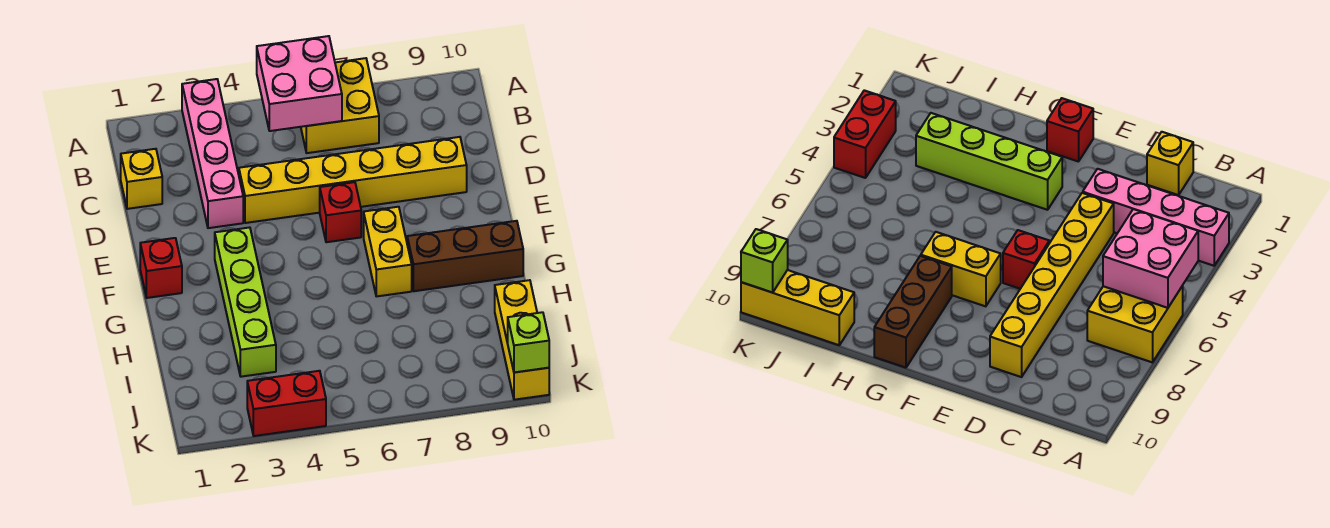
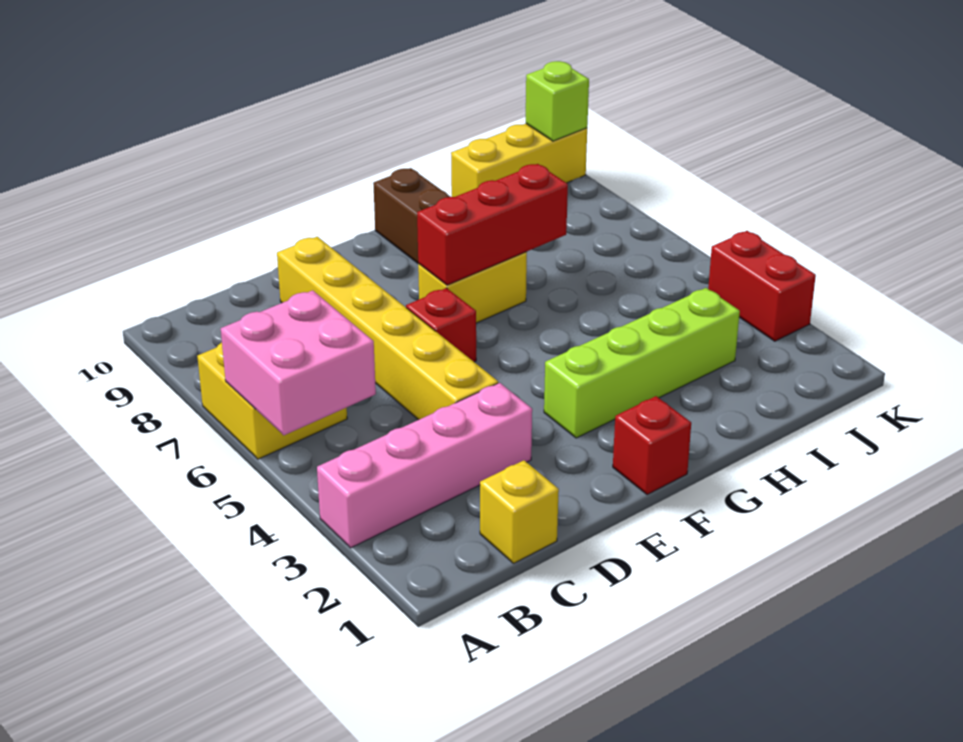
none -> red brick F7:H7 level 2

